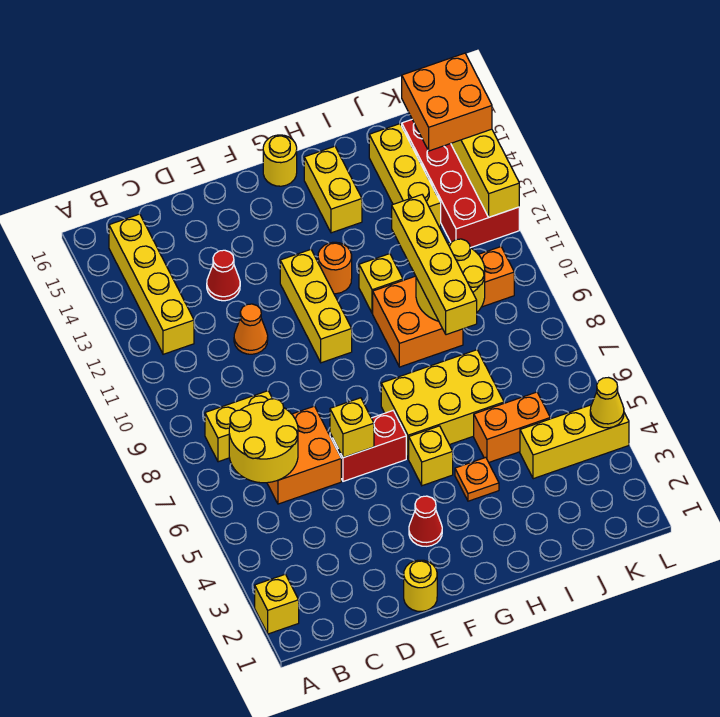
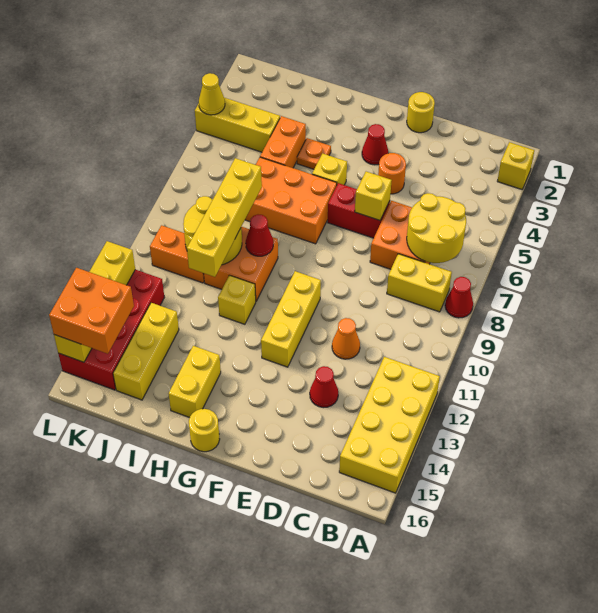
none -> red cone A8 level 1
yellow brick B12:B15 level 1 -> yellow brick A12:B15 level 1
yellow brick G6:I7 level 1 -> orange brick G6:I7 level 1
orange round brick G12 level 1 -> orange round brick E4 level 1
none -> red cone H9 level 2
orange brick I5:J5 level 1 -> orange brick I4:I5 level 1

